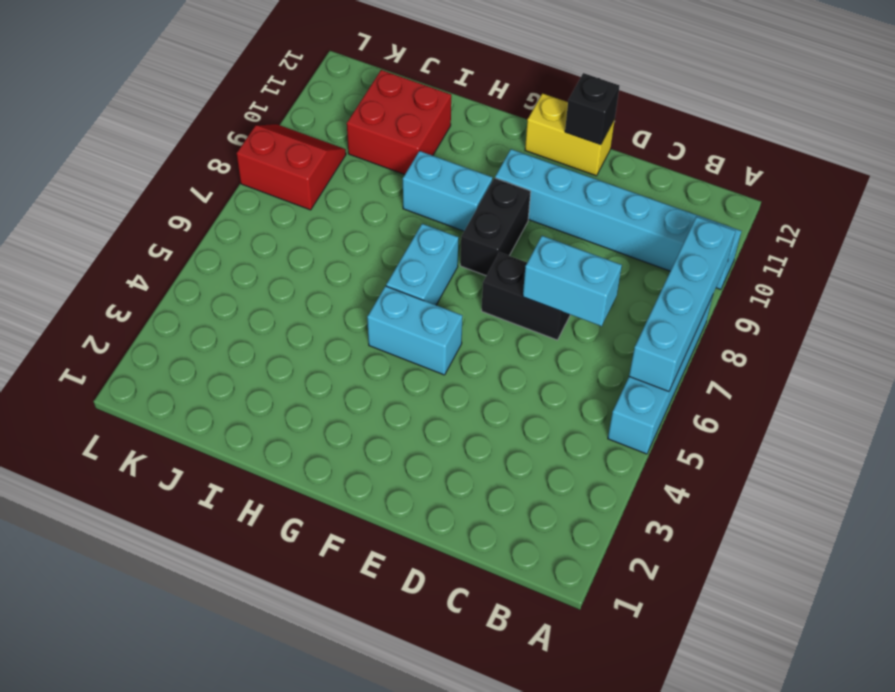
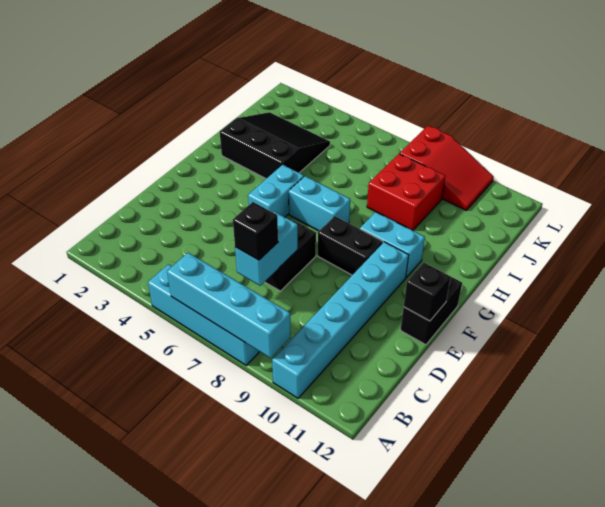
none -> black brick C7 level 3
yellow brick E12:F12 level 1 -> black brick E12:F12 level 1
cyan brick G9:H9 level 1 -> cyan brick G9:G10 level 1
none -> black slope H2:J4 level 1 top H
red brick I10:J11 level 1 -> red brick I8:J9 level 1
red slope K8:L9 level 1 top 8 -> red slope K8:L10 level 1 top 8

